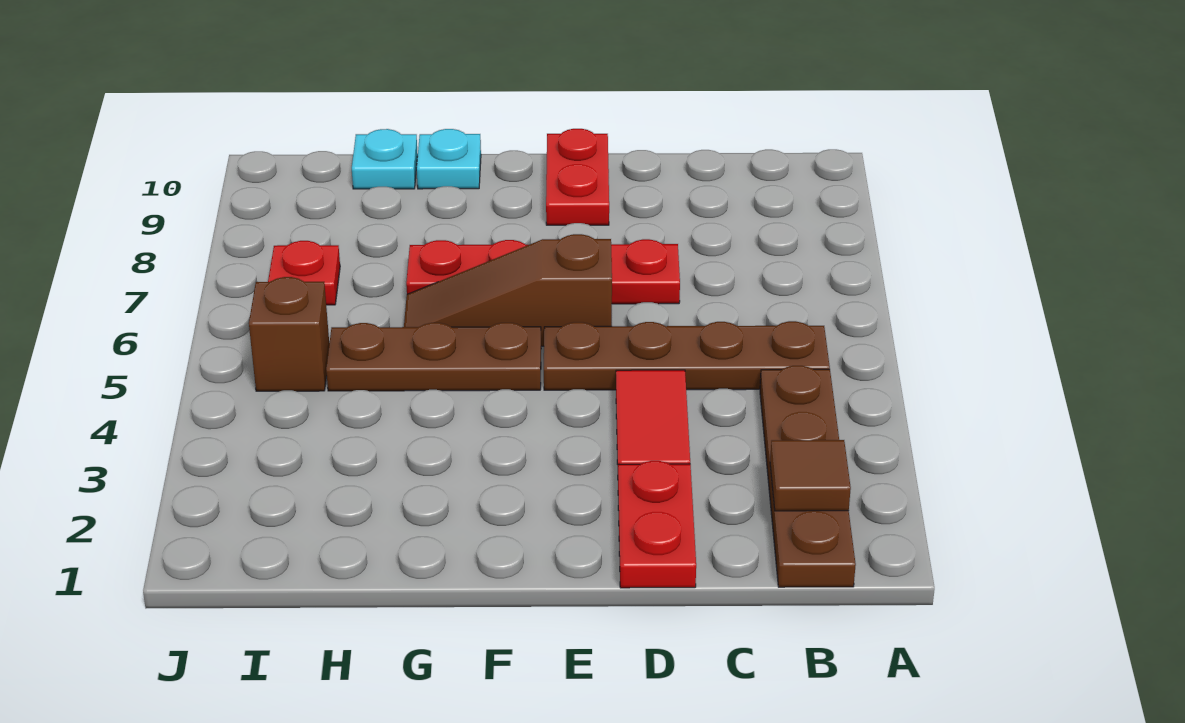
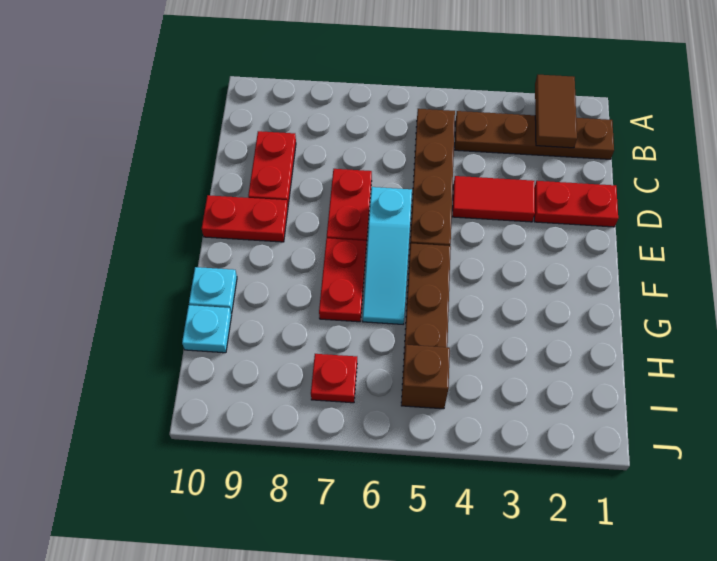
brown tile B2 level 2 -> brown tile A2:B2 level 2
none -> red plate C9:D9 level 1
brown slope E6:G6 level 1 top E -> cyan slope E6:G6 level 1 top E

